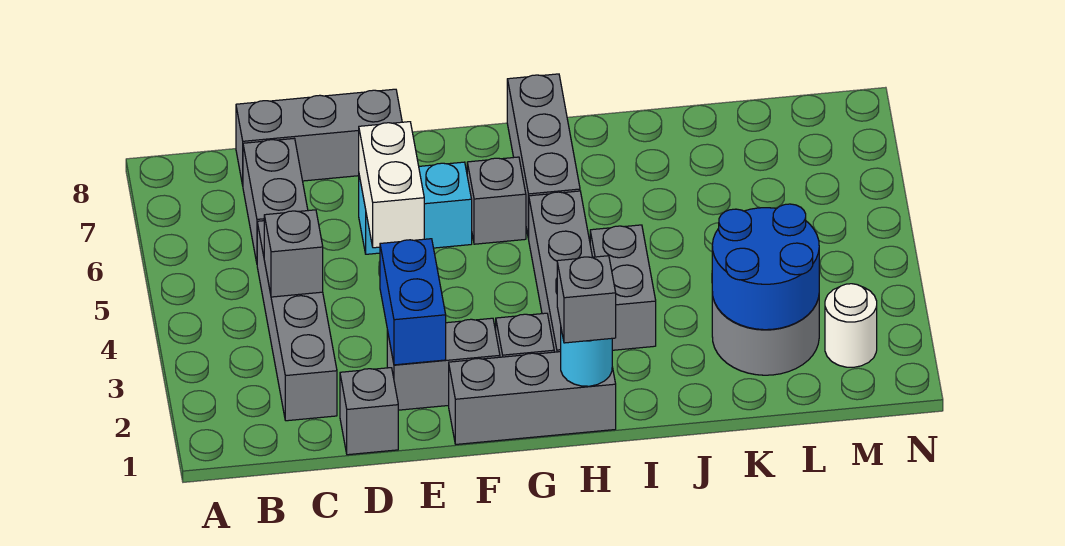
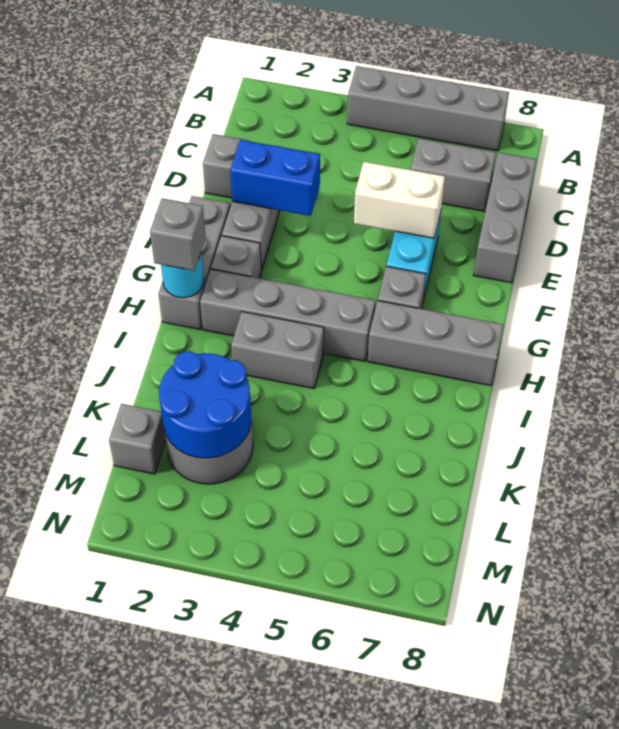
grey brick C2:C5 level 1 -> grey brick A4:A7 level 1
grey brick C4 level 2 -> grey brick L1 level 1
white round brick M2 level 1 -> none

